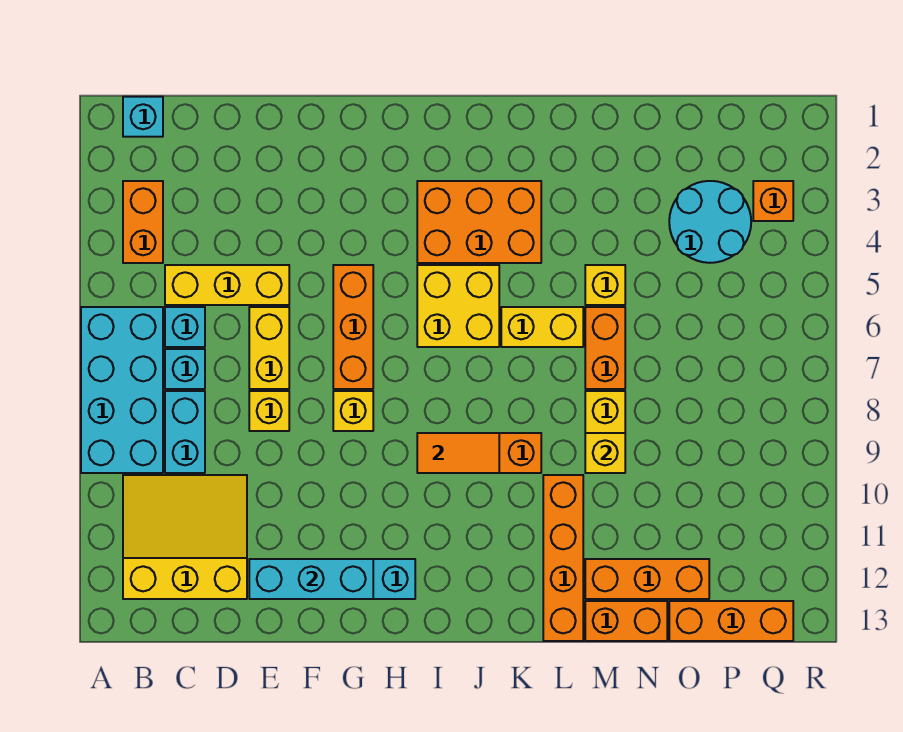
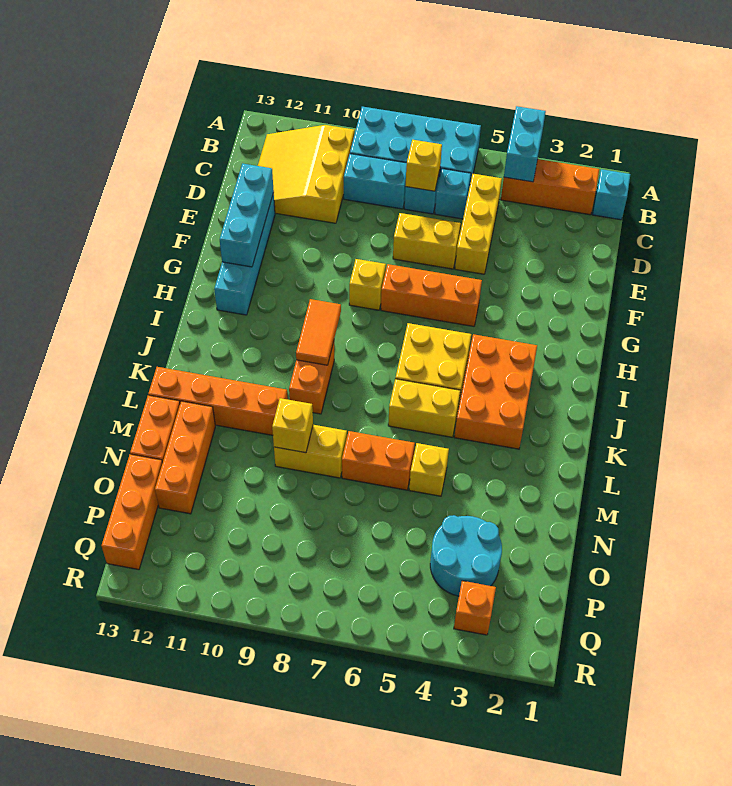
none -> cyan brick A4:B4 level 2
orange brick B3:B4 level 1 -> orange brick B2:B4 level 1
yellow slope B10:D12 level 1 top 12 -> yellow slope B10:D12 level 1 top 10
yellow brick E8 level 1 -> yellow brick C7 level 2
yellow brick K6:L6 level 1 -> yellow brick K5:K6 level 1

